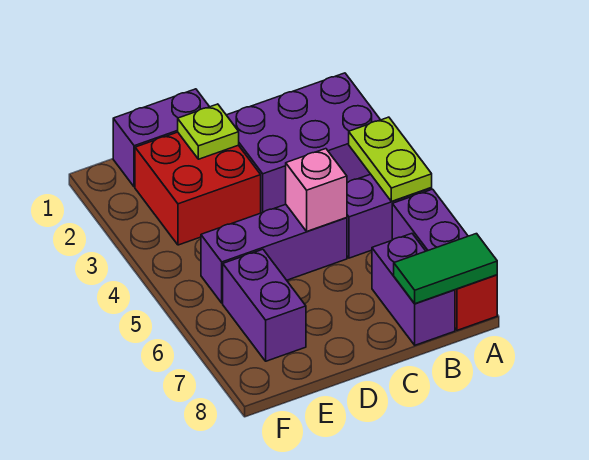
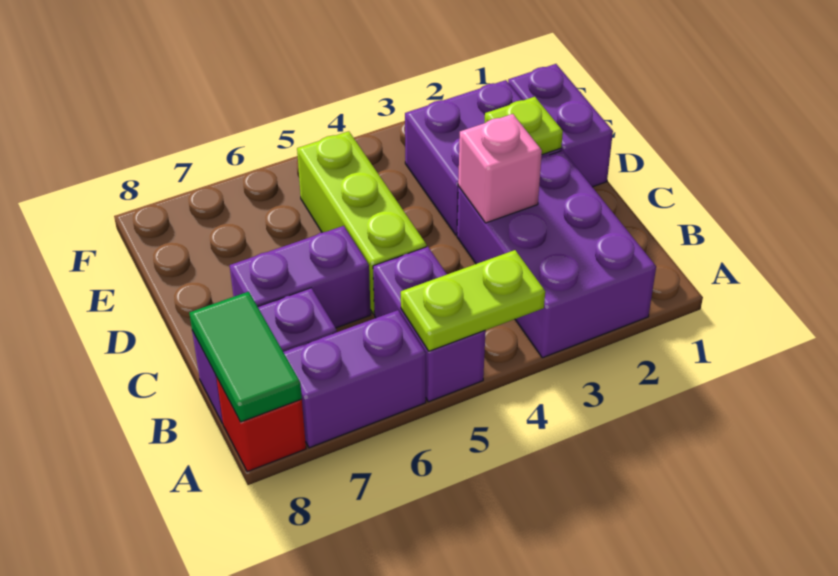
purple brick C5:E5 level 1 -> lime brick C5:E5 level 1
pink brick C5 level 2 -> pink brick C3 level 2
red brick D2:E3 level 1 -> purple brick D2:E3 level 1
purple brick E6:E7 level 1 -> purple brick C6:C7 level 1

